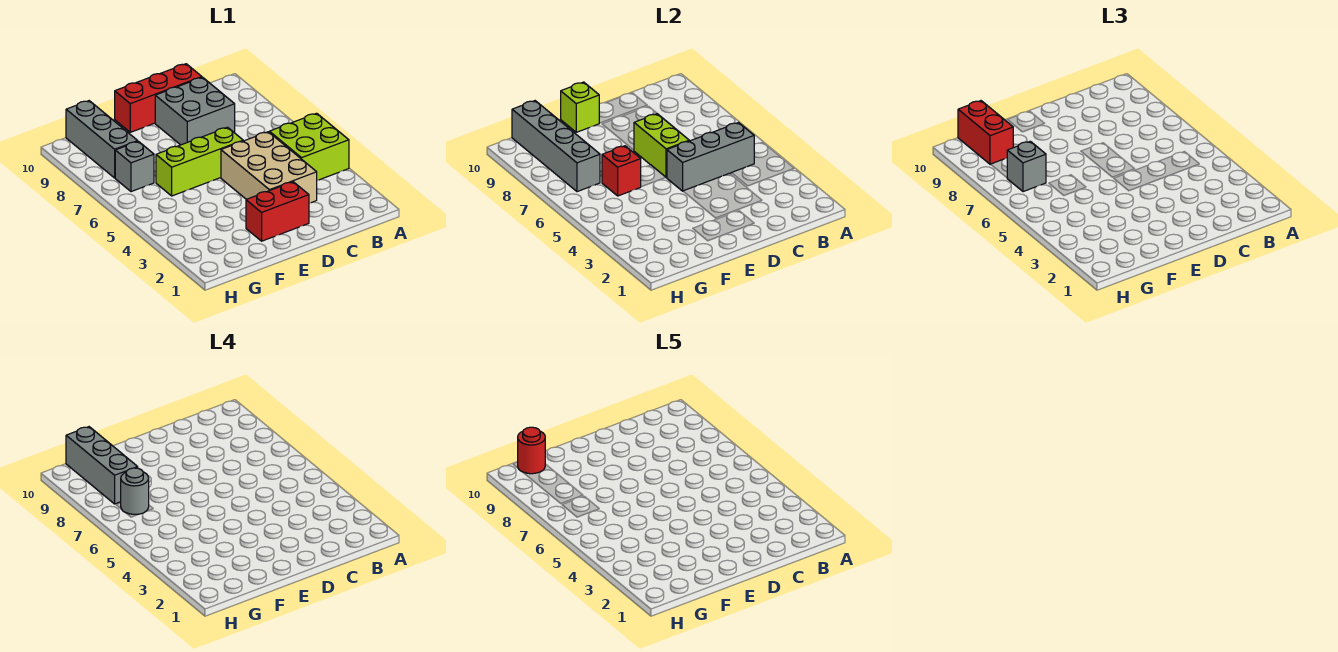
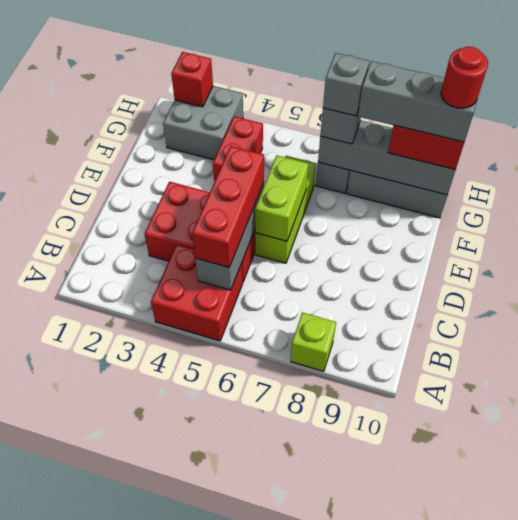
lime brick A4:B5 level 1 -> red brick A4:B5 level 1
tan brick C3:D5 level 1 -> red brick C3:D5 level 1
grey brick C8:D9 level 1 -> grey brick G2:H3 level 1
red brick C10:E10 level 1 -> red brick B5:D5 level 3
red brick D2:E2 level 1 -> red brick F4:G4 level 1
lime brick D6:D7 level 2 -> lime brick D6:E6 level 2
lime brick E10 level 2 -> lime brick A8 level 1
red brick F6 level 2 -> red brick H2 level 2
grey round brick G7 level 4 -> grey brick G7 level 4

